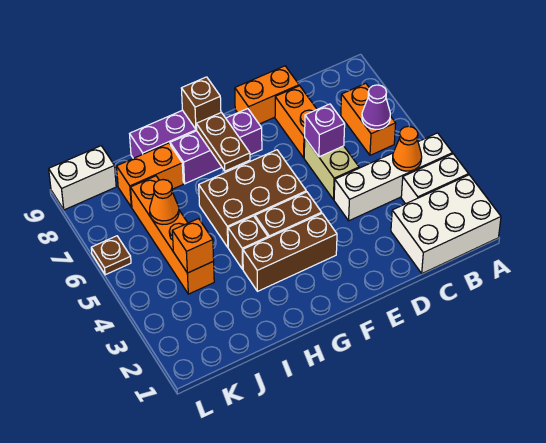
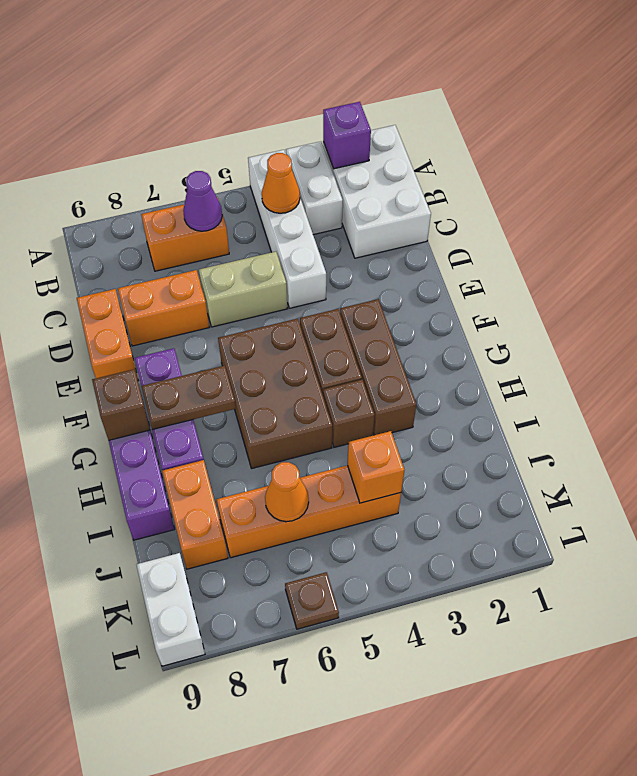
purple brick D6 level 2 -> purple brick A2 level 2

